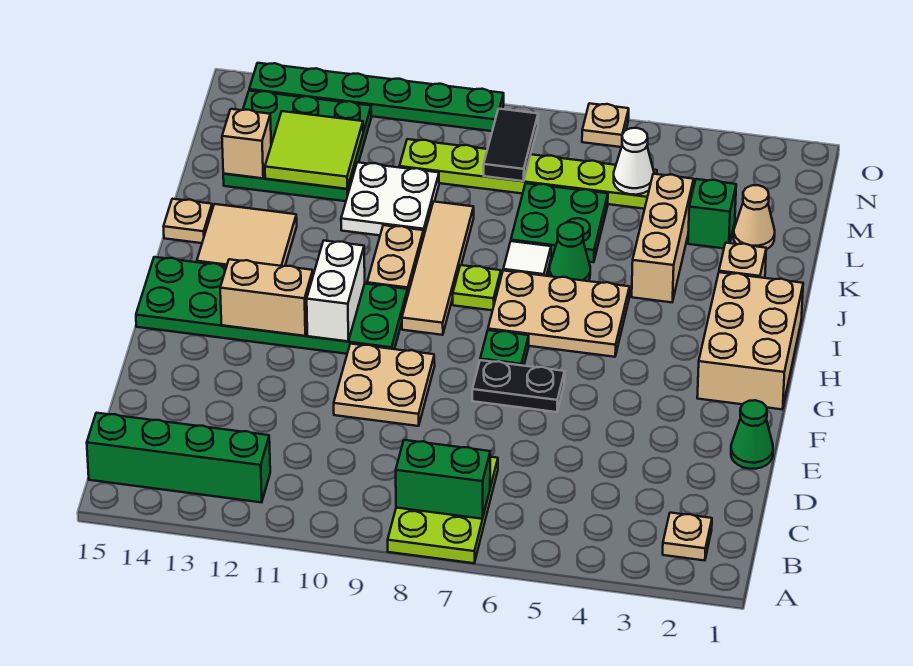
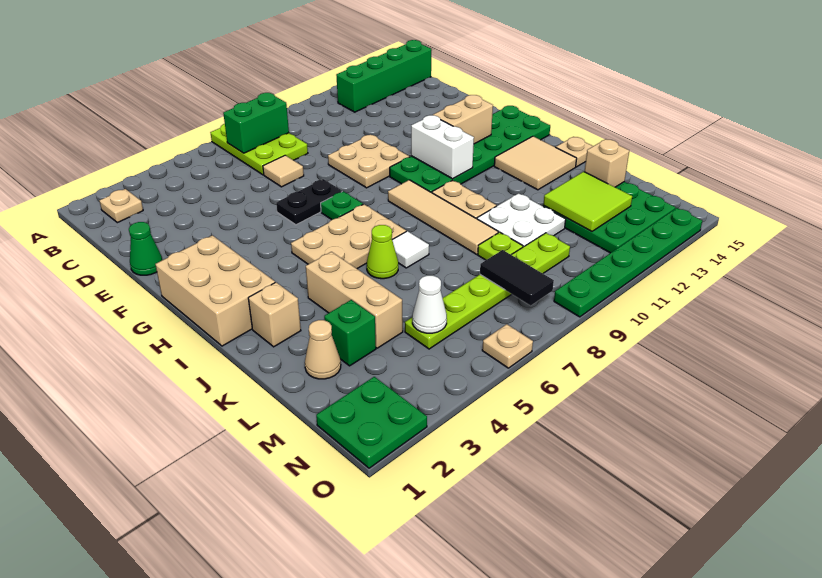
none -> tan tile D7 level 1
lime plate I8 level 1 -> lime plate L9 level 1
green cone J6 level 1 -> lime cone J6 level 1
green plate K6:L7 level 1 -> green plate N1:O2 level 1

